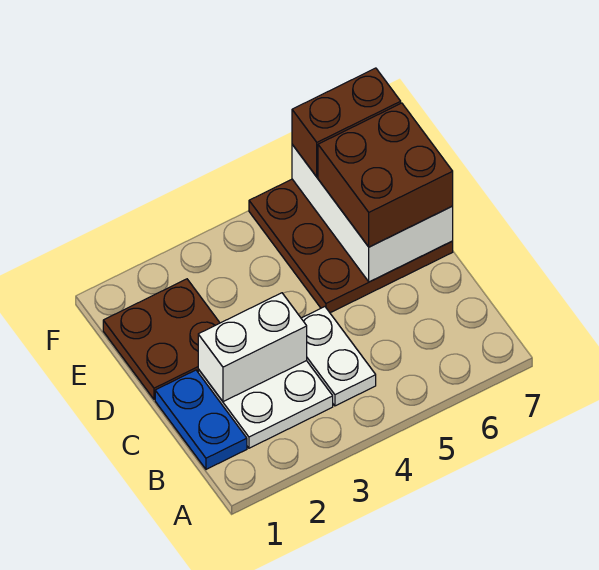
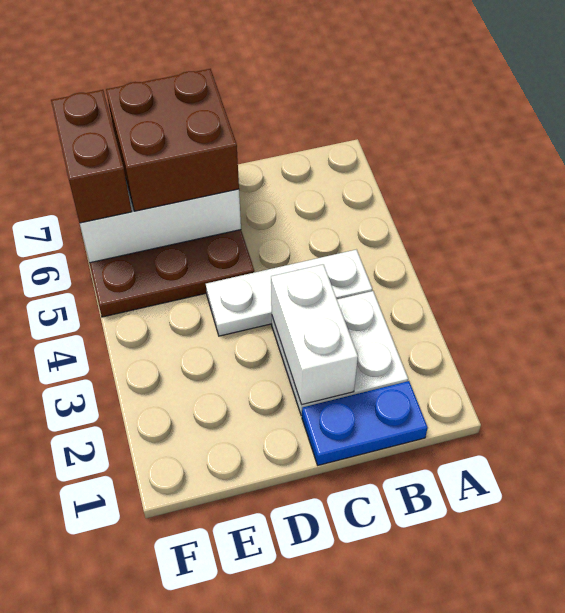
white plate B4:C4 level 1 -> white plate B4:D4 level 1
brown plate D1:E2 level 1 -> none

